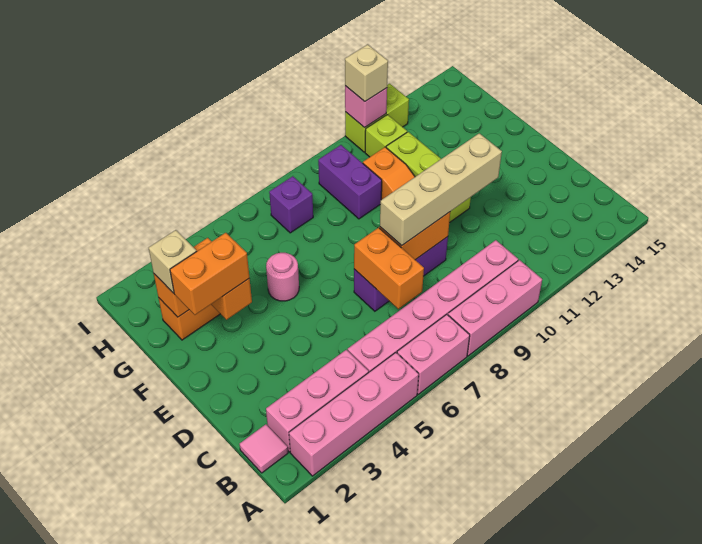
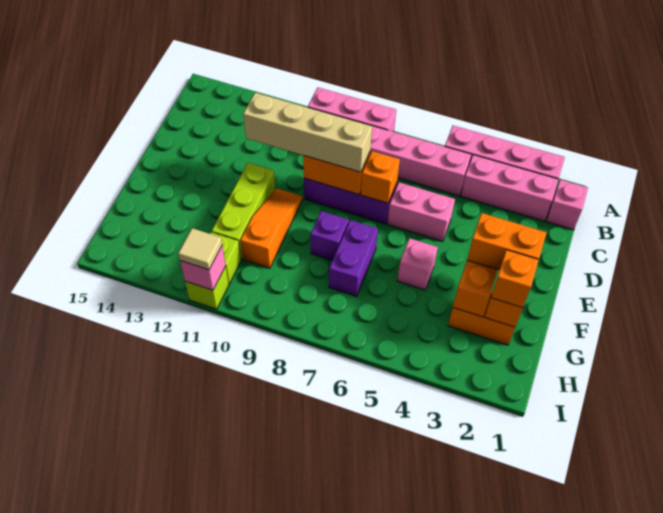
pink brick A6:A7 level 1 -> pink brick D5:D6 level 1
pink tile B1 level 1 -> pink brick B1 level 1
orange brick C7:D7 level 2 -> orange brick D7 level 2
pink round brick F5 level 1 -> pink brick F5 level 1
tan brick G2 level 3 -> orange brick G2 level 3
purple brick G9:H9 level 1 -> purple brick F7:G7 level 1
purple brick H7 level 1 -> purple brick F8 level 1
lime brick I11:I12 level 1 -> lime brick I11 level 1
tan brick I11 level 3 -> tan tile I11 level 3

